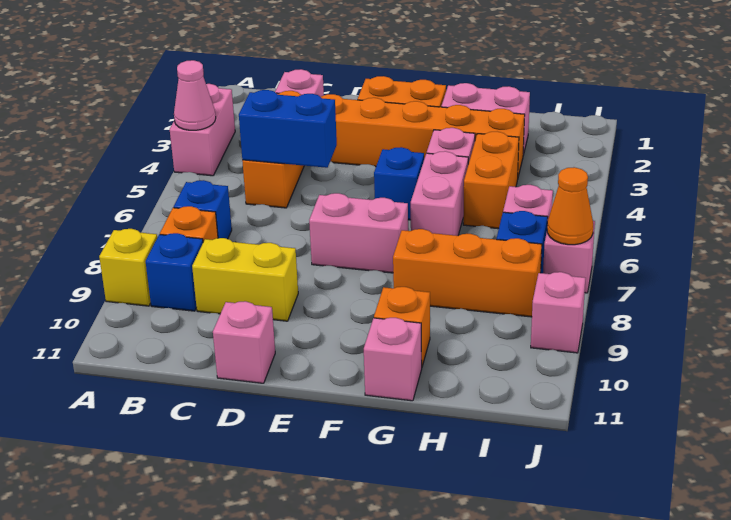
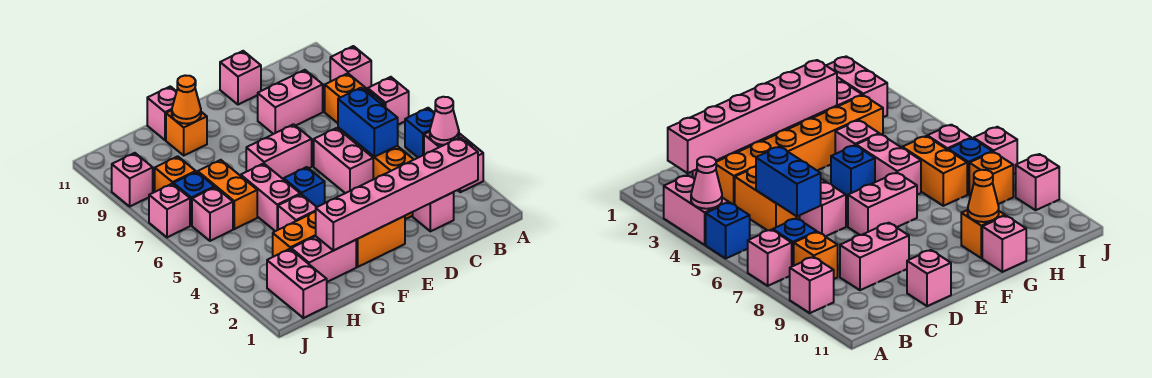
none -> pink brick A7 level 1
yellow brick A9 level 1 -> pink brick A9 level 1
none -> pink brick B2:G2 level 2
blue brick B9 level 1 -> blue brick A5 level 1
blue brick C5:D5 level 2 -> blue brick C5:C6 level 2
yellow brick C9:D9 level 1 -> pink brick C9:D9 level 1
none -> pink brick D5:D6 level 1
orange brick G8:I8 level 1 -> orange brick I8 level 1
orange brick H4:H5 level 1 -> orange brick H6:H7 level 1
none -> pink brick I1:I2 level 1
orange cone J7 level 2 -> orange cone G10 level 2

